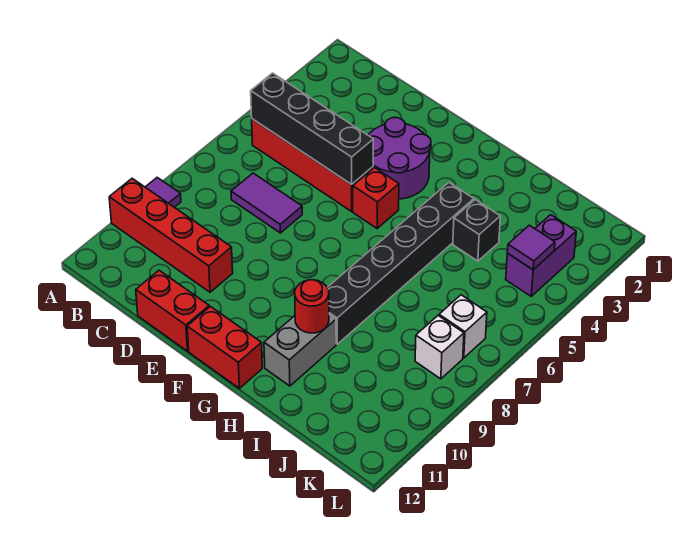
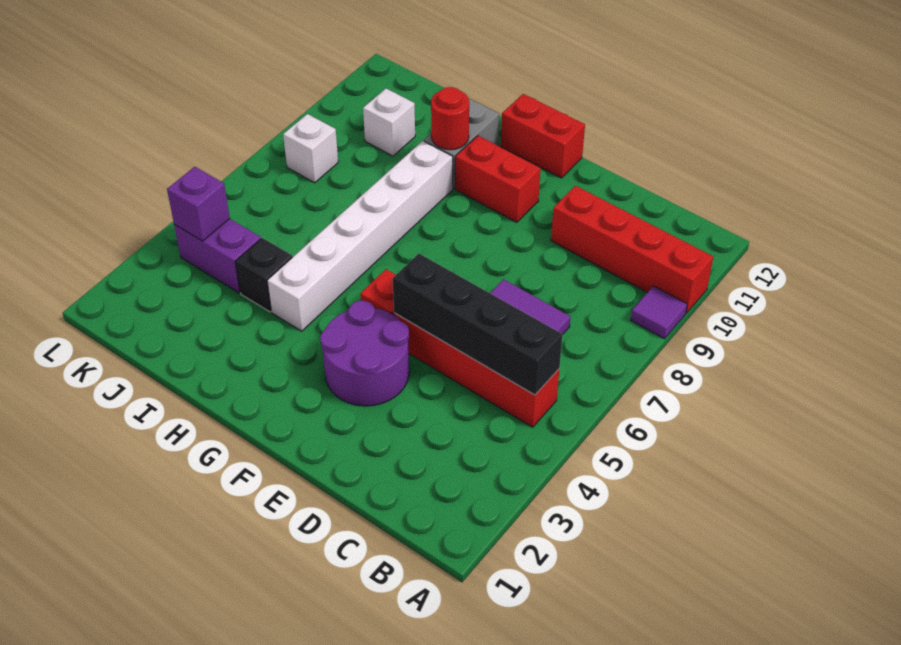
red brick D12:E12 level 1 -> red brick F10:G10 level 1
black brick H4:H9 level 1 -> white brick H4:H9 level 1
purple brick K3:K4 level 1 -> purple brick J4:K4 level 1
purple tile K4 level 2 -> purple brick K4 level 2
white brick K7 level 1 -> white brick J10 level 1

